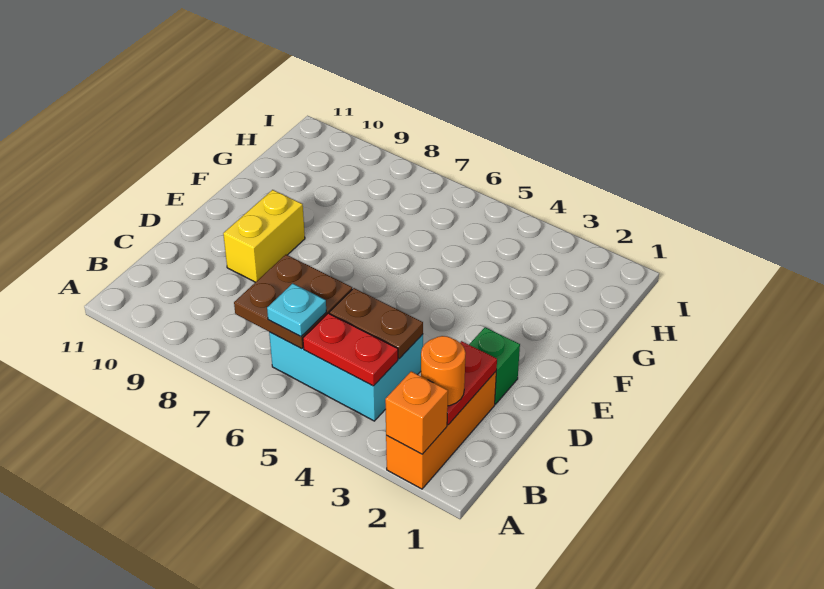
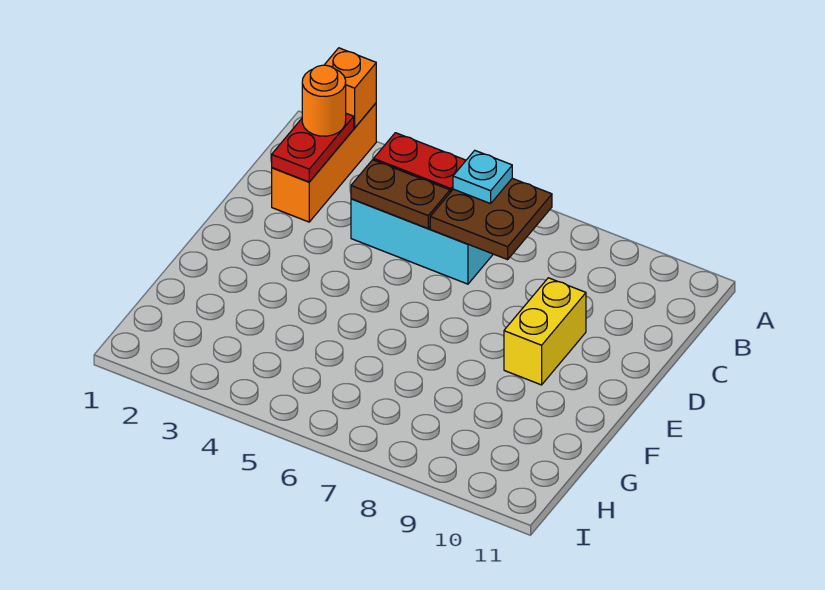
green brick D2 level 1 -> none

